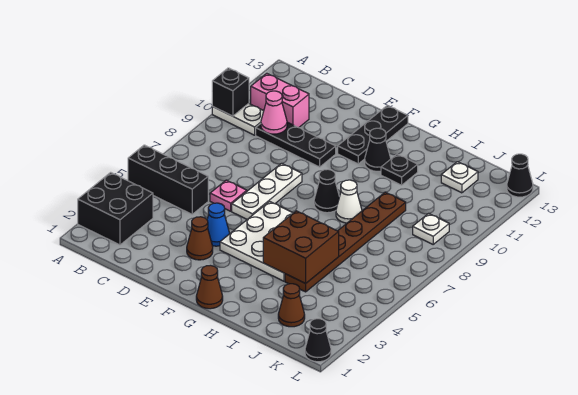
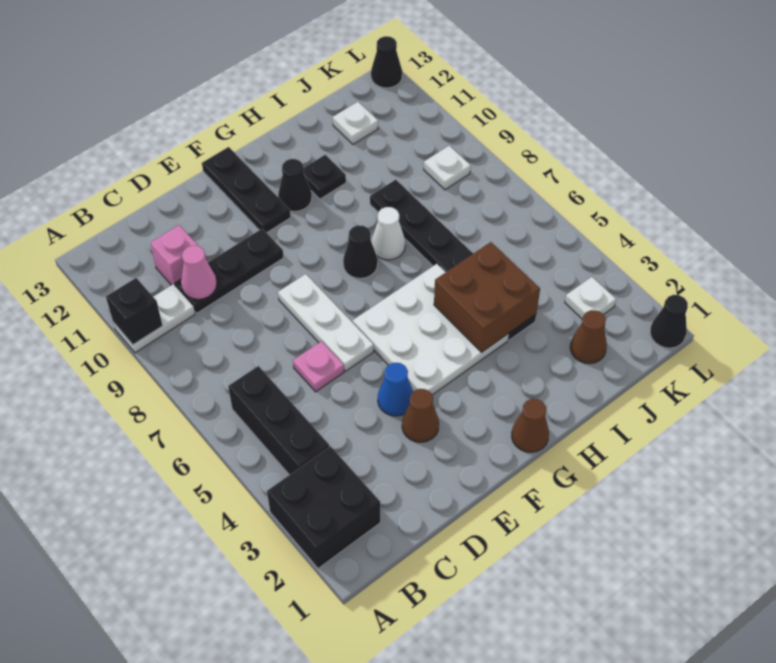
black brick A5:C5 level 1 -> black brick B4:B6 level 1
pink brick B11:C11 level 1 -> pink brick C11 level 1
brown plate I4:I9 level 1 -> black plate I4:I9 level 1
none -> white plate K3 level 1

